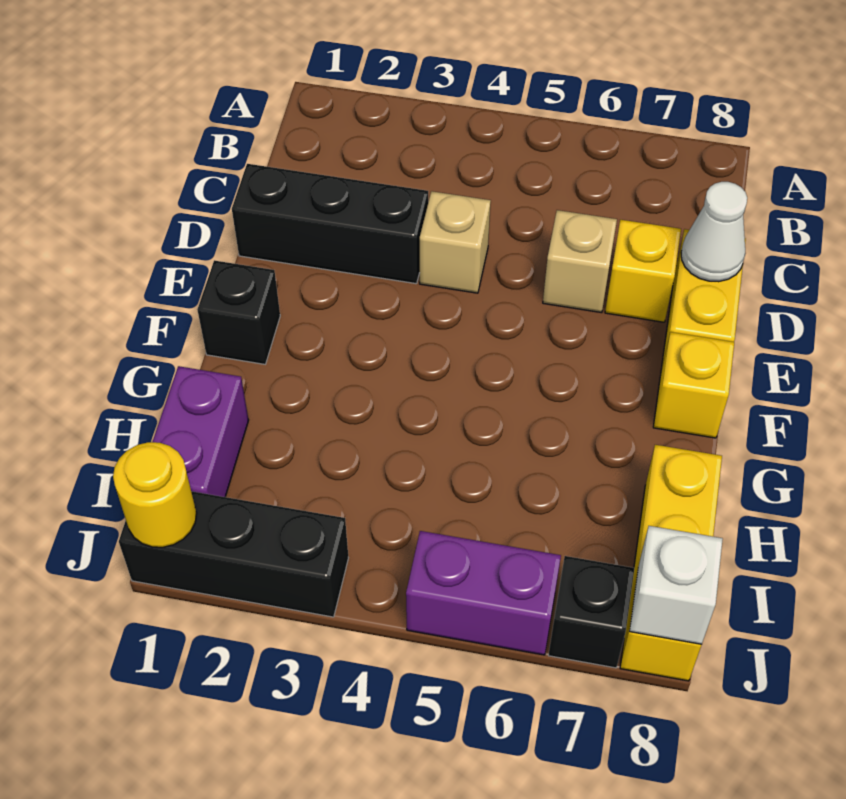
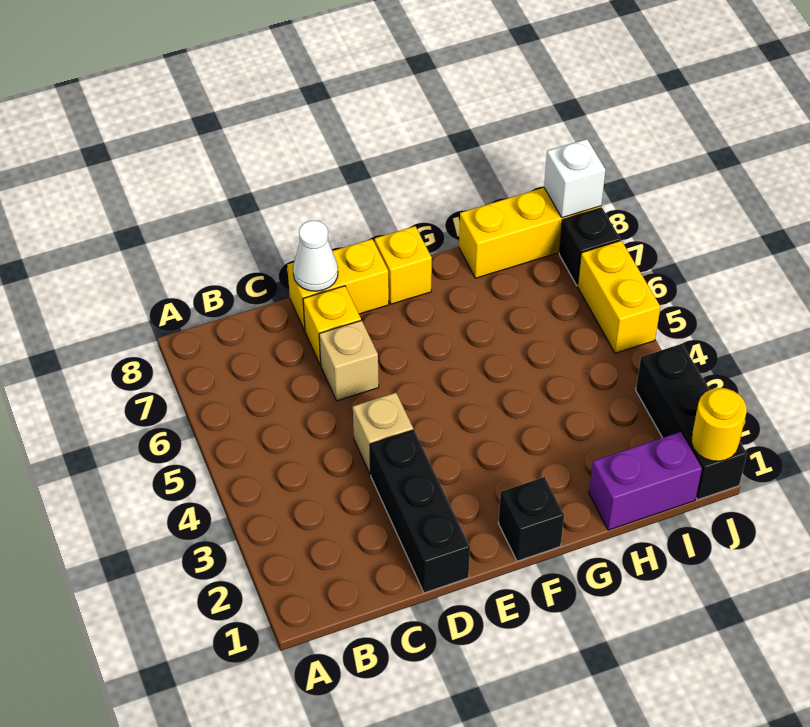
purple brick J5:J6 level 1 -> yellow brick J5:J6 level 1

